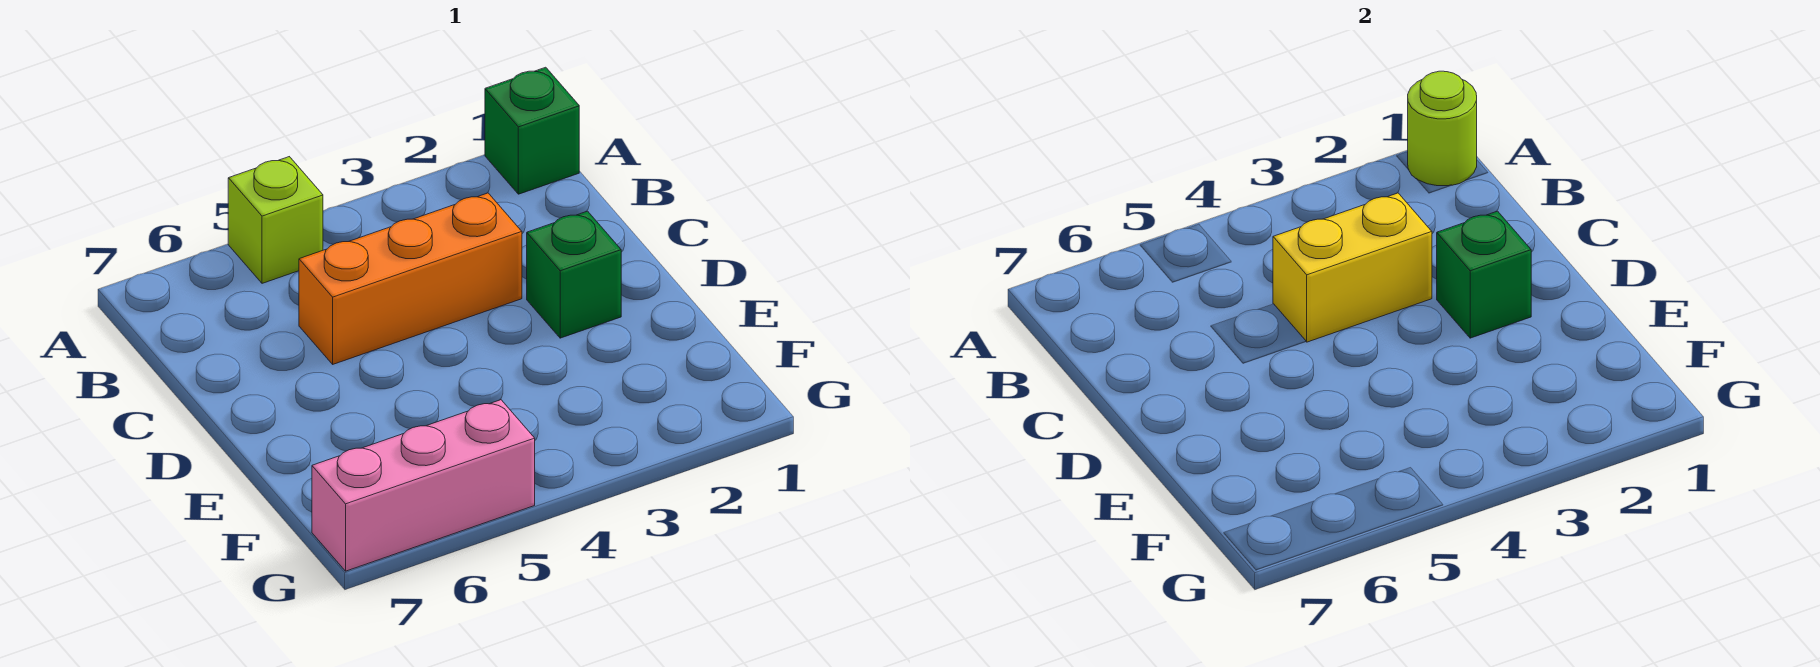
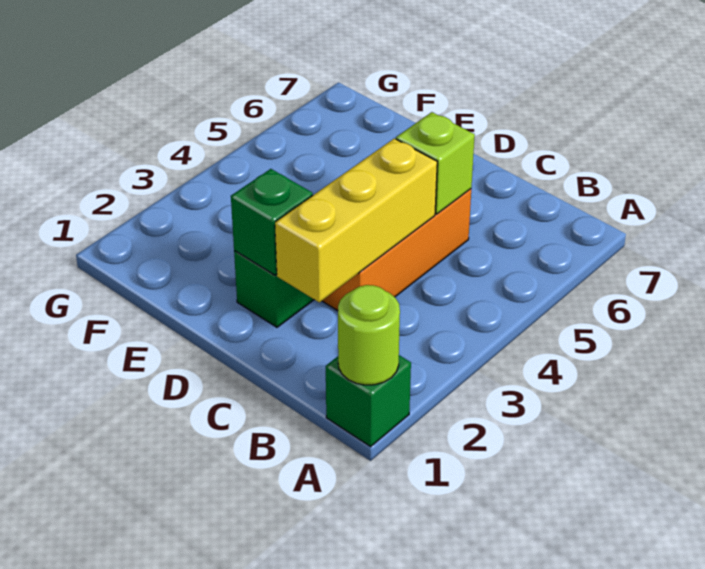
lime brick A5 level 1 -> lime brick C5 level 2
yellow brick C3:C4 level 2 -> yellow brick C2:C4 level 2
pink brick G5:G7 level 1 -> none

